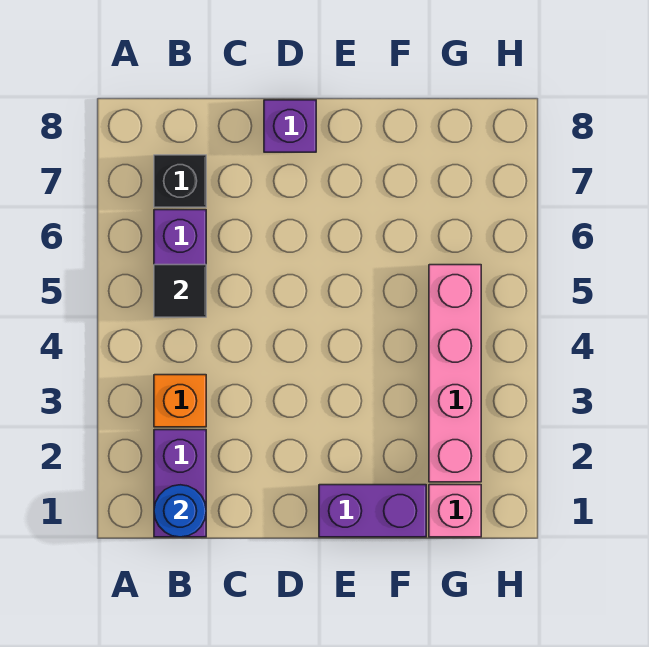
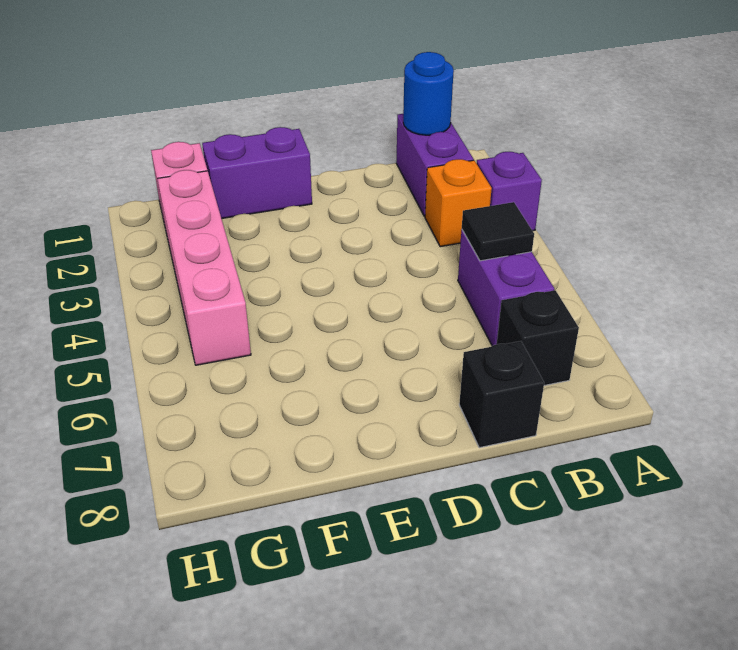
none -> black brick C8 level 1
purple brick D8 level 1 -> purple brick A3 level 1

